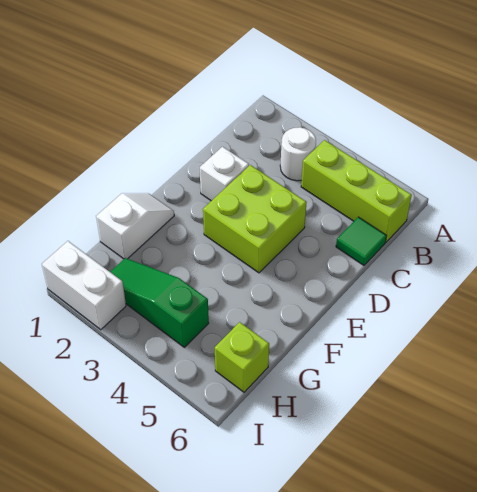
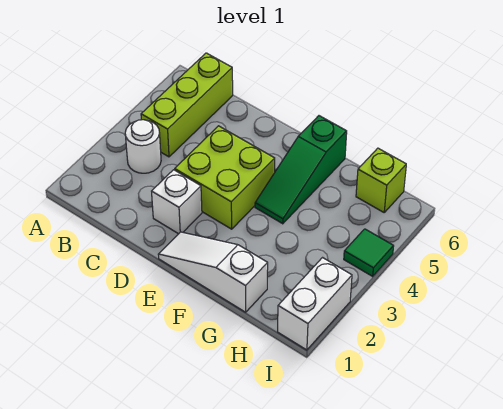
green tile C6 level 1 -> green tile I4 level 1
white slope F1:G1 level 1 top G -> white slope E1:G1 level 1 top G
green slope H2:H4 level 1 top 4 -> green slope F4:F6 level 1 top 6

